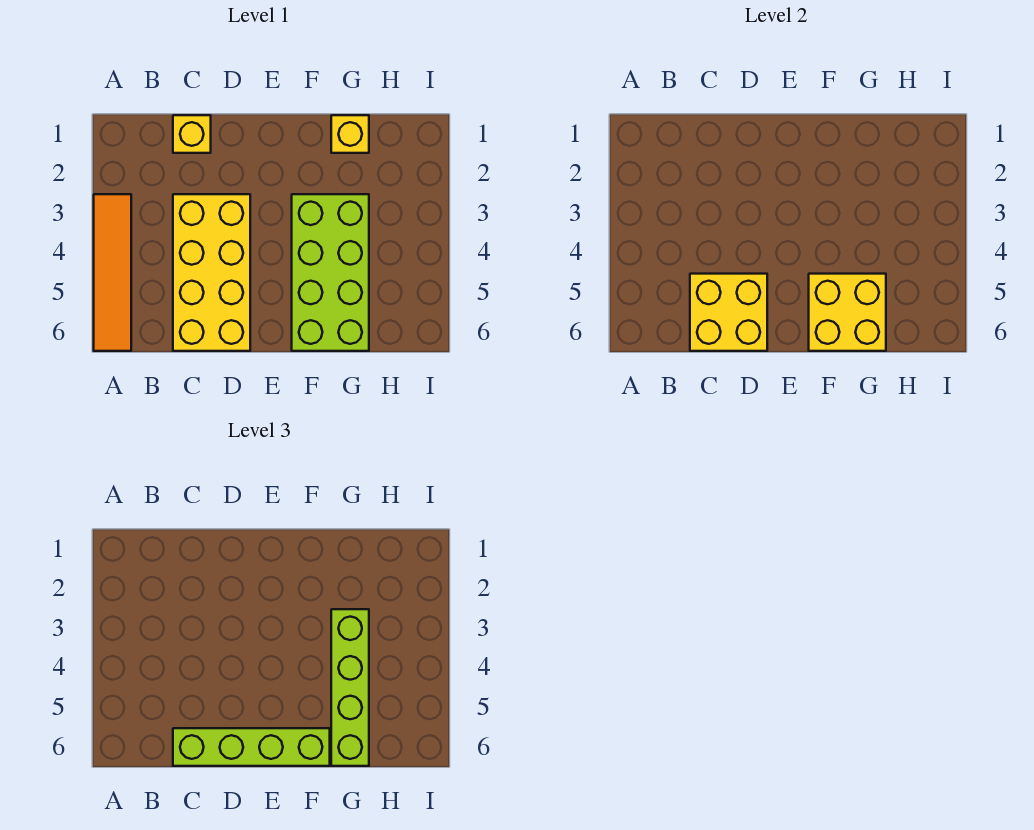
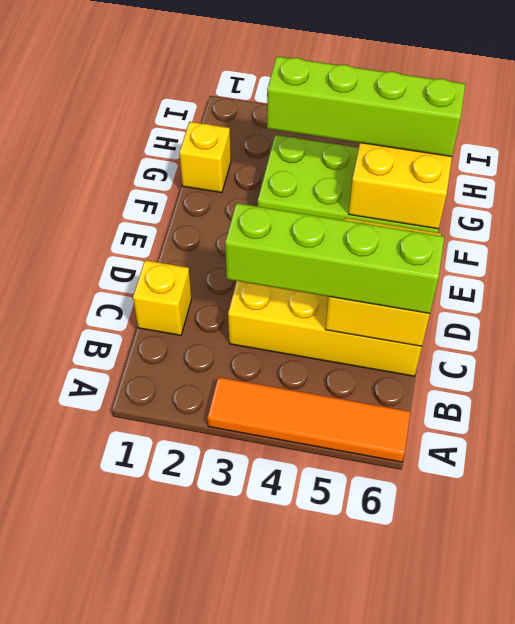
lime brick C6:F6 level 3 -> lime brick C3:C6 level 3

